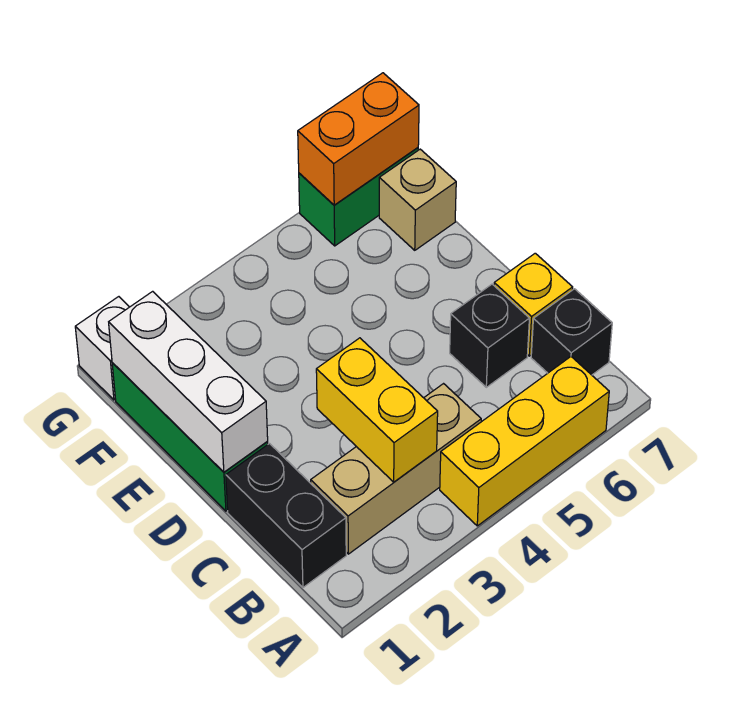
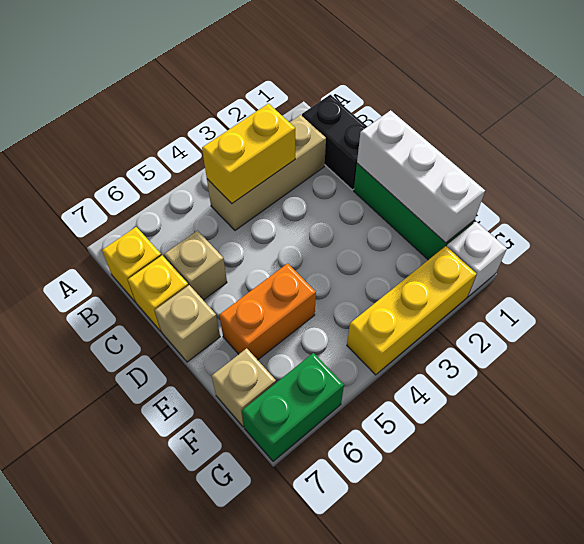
yellow brick A4:A6 level 1 -> yellow brick G2:G4 level 1
yellow brick B3:C3 level 2 -> yellow brick B3:B4 level 2
black brick B7 level 1 -> yellow brick B7 level 1
black brick C6 level 1 -> tan brick C6 level 1
none -> tan brick D7 level 1
orange brick G6:G7 level 2 -> orange brick E5:E6 level 1

